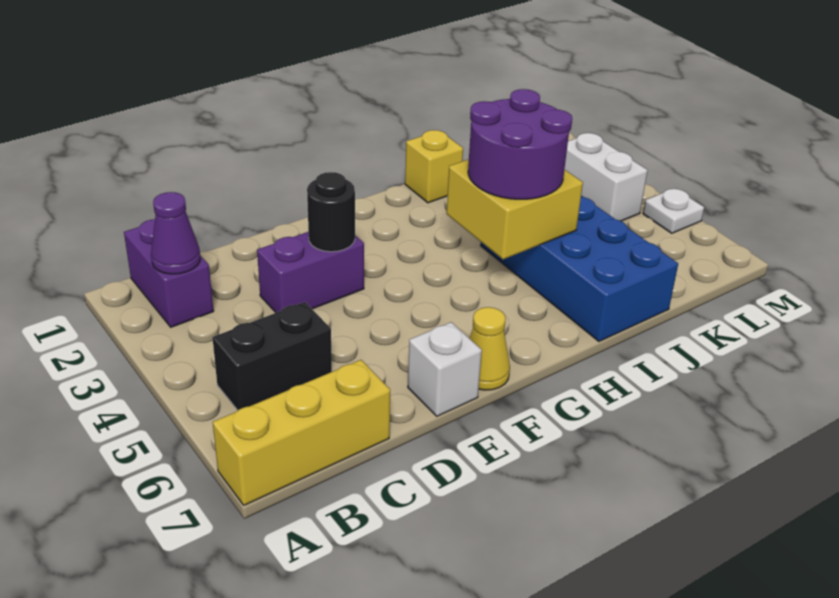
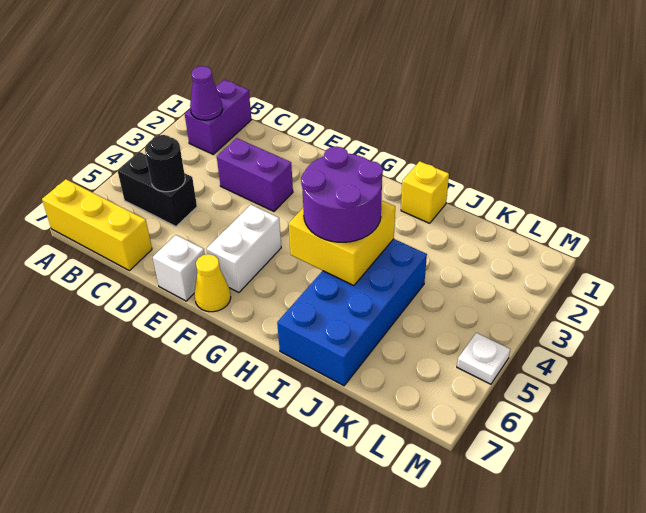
black round brick E3 level 2 -> black round brick C5 level 2
white brick L3:L4 level 1 -> white brick F5:F6 level 1

